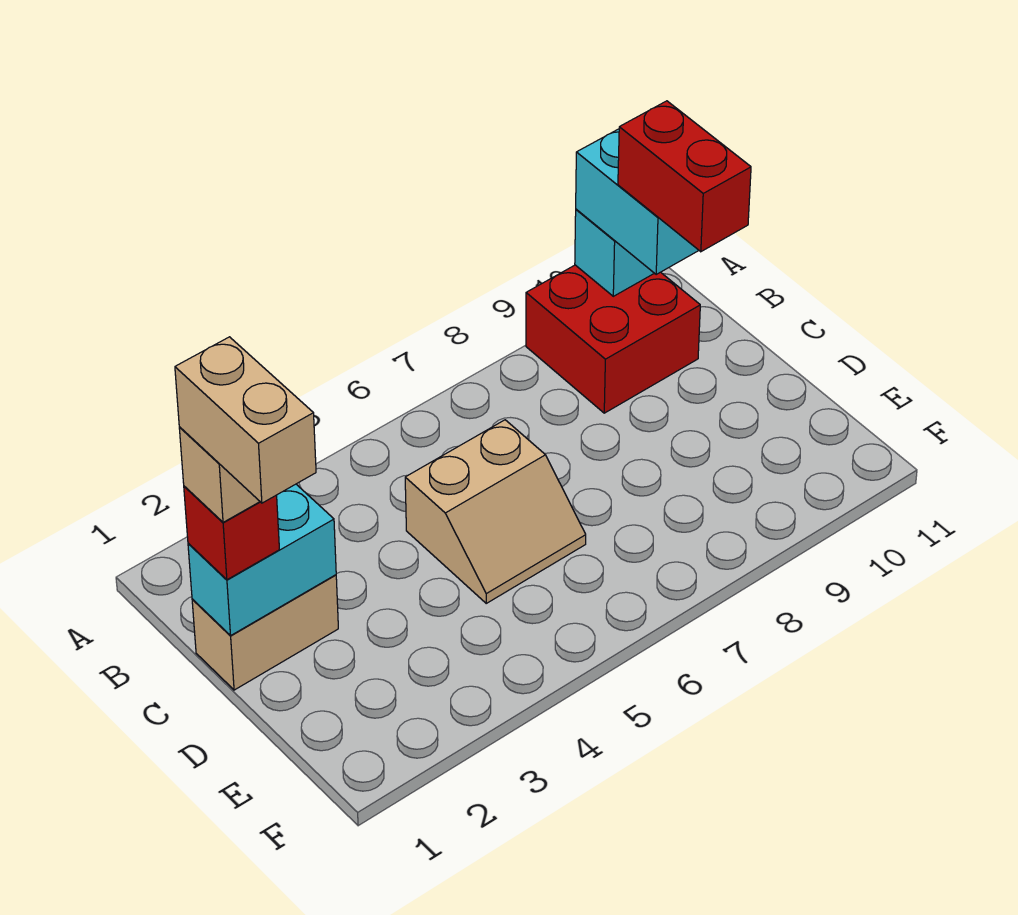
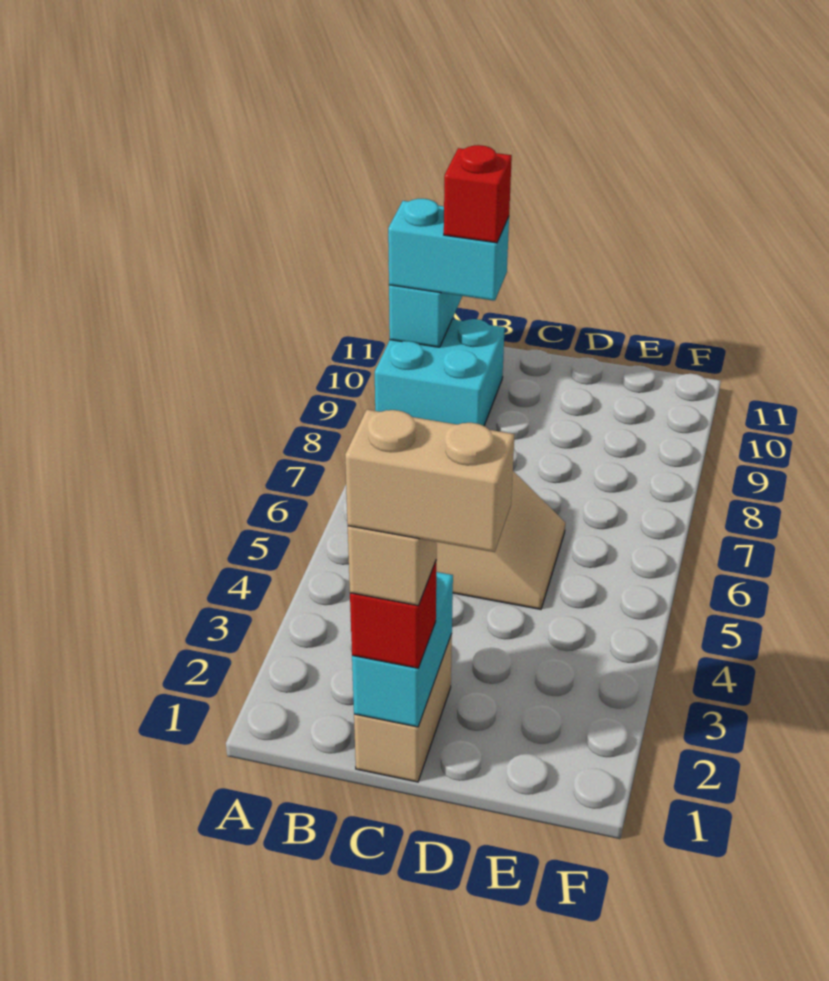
red brick A9:B10 level 1 -> cyan brick A9:B10 level 1
red brick B10:C10 level 4 -> red brick B10 level 4

